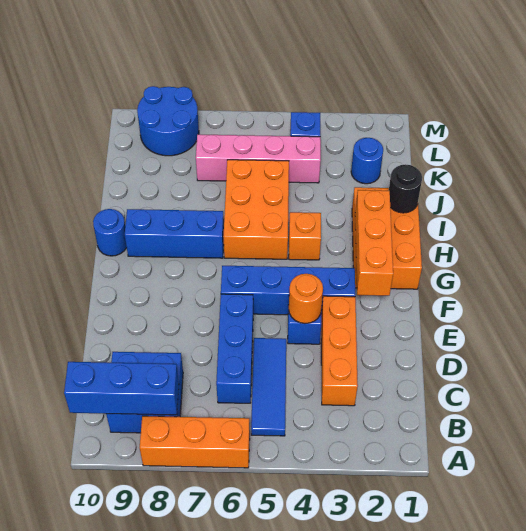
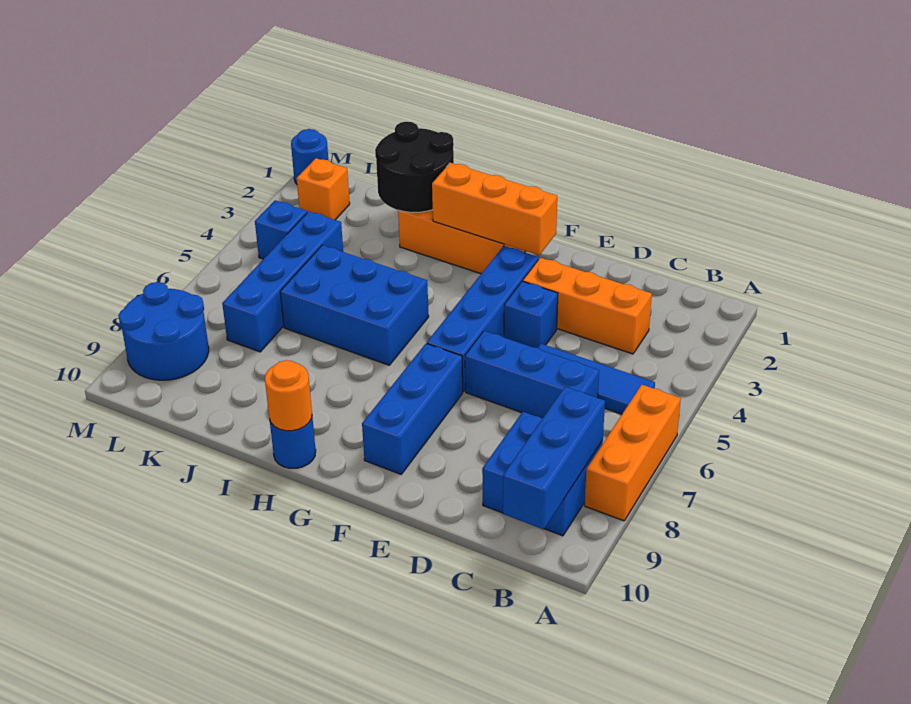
orange round brick E4 level 2 -> orange round brick H10 level 2
orange brick H4 level 1 -> orange brick L2 level 1
orange brick H5:J6 level 1 -> blue brick H5:J6 level 1
blue brick H7:H9 level 1 -> blue brick F7:F9 level 1
black round brick I1 level 2 -> black round brick I1:J2 level 2
blue round brick K2 level 1 -> blue round brick M1 level 1
pink brick K4:K7 level 1 -> blue brick K4:K7 level 1

